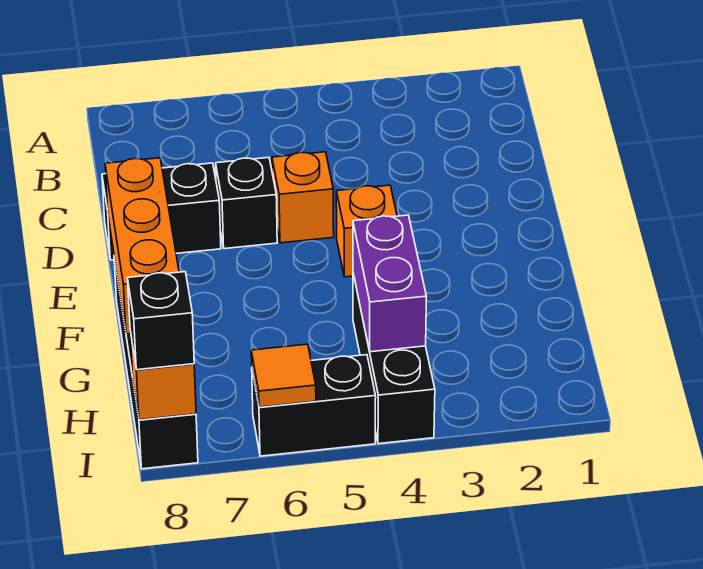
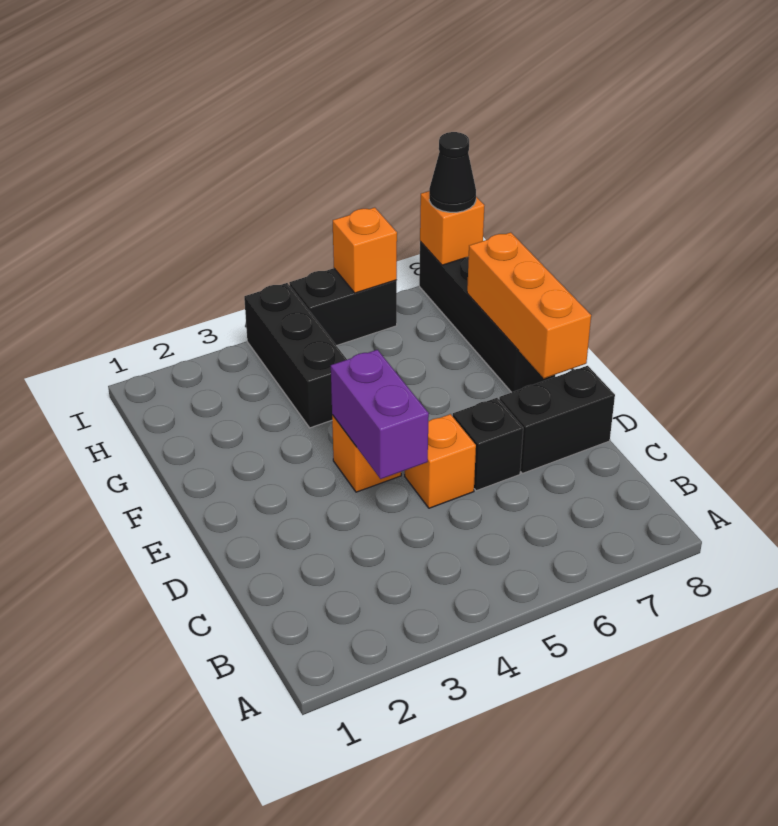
purple brick G4:H4 level 2 -> purple brick D4:E4 level 2
orange tile I6 level 2 -> orange brick I6 level 2
black brick I8 level 3 -> black cone I8 level 3

